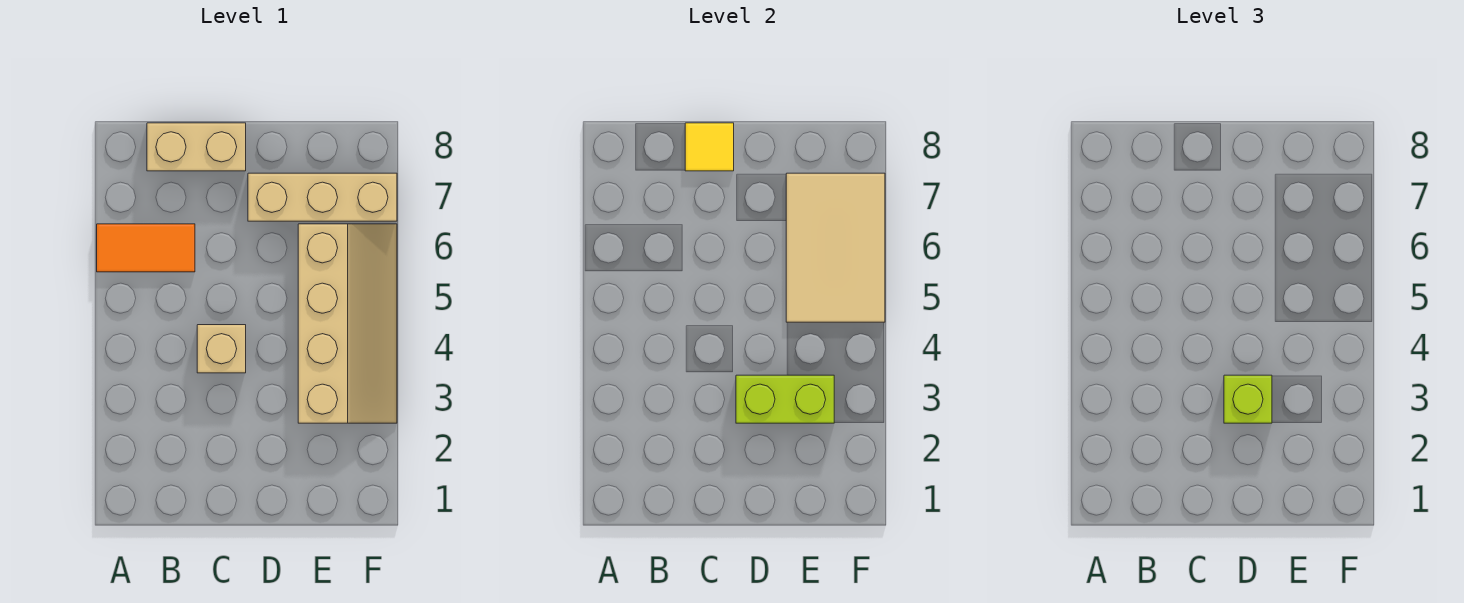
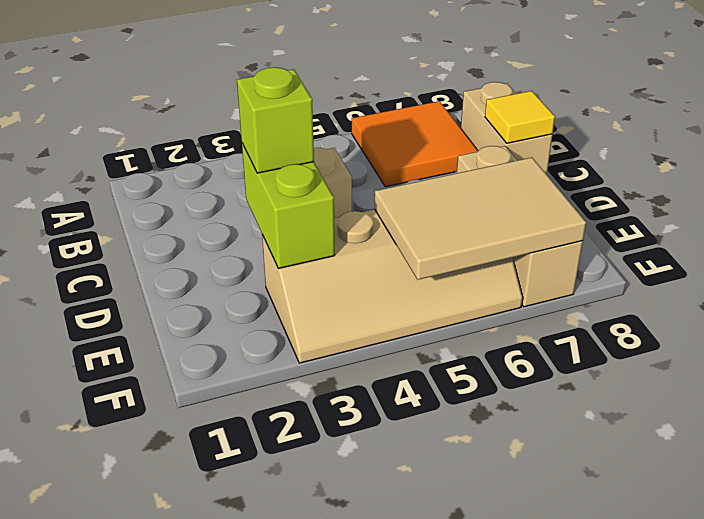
orange tile A6:B6 level 1 -> orange tile A6:B7 level 1

